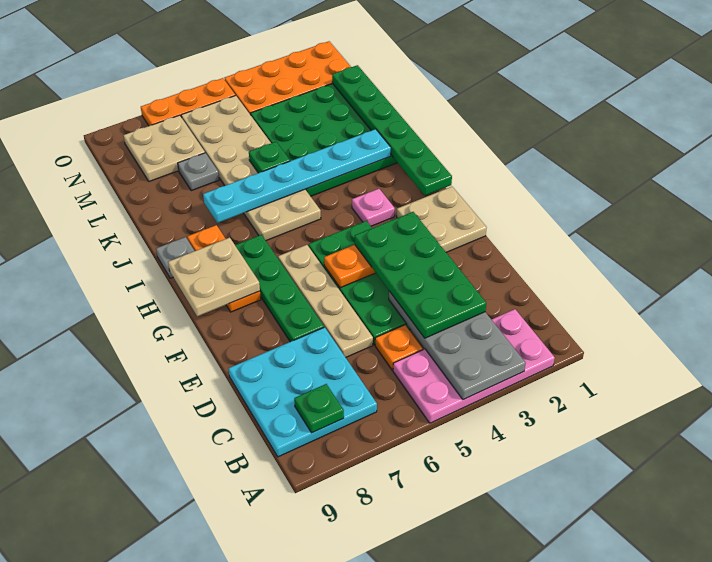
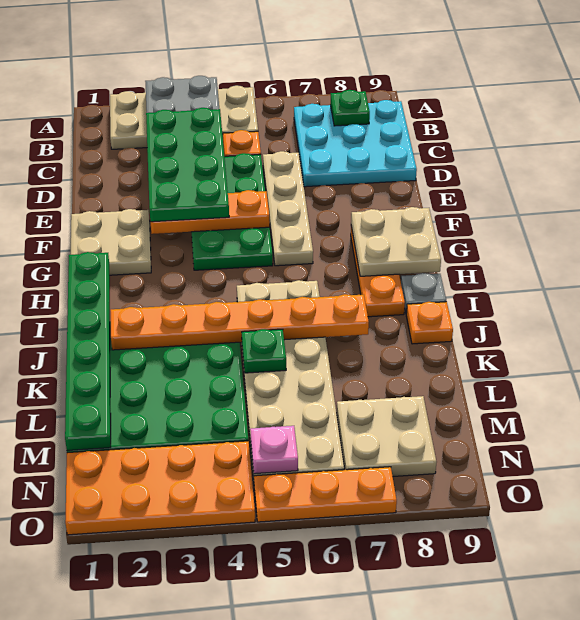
pink plate A2:B5 level 1 -> tan plate A2:B5 level 1
green plate E7:H7 level 1 -> none
pink plate H3 level 1 -> pink plate N5 level 2
cyan plate J2:J7 level 2 -> orange plate J2:J7 level 2
none -> orange plate J9 level 1
grey plate L7 level 1 -> none

